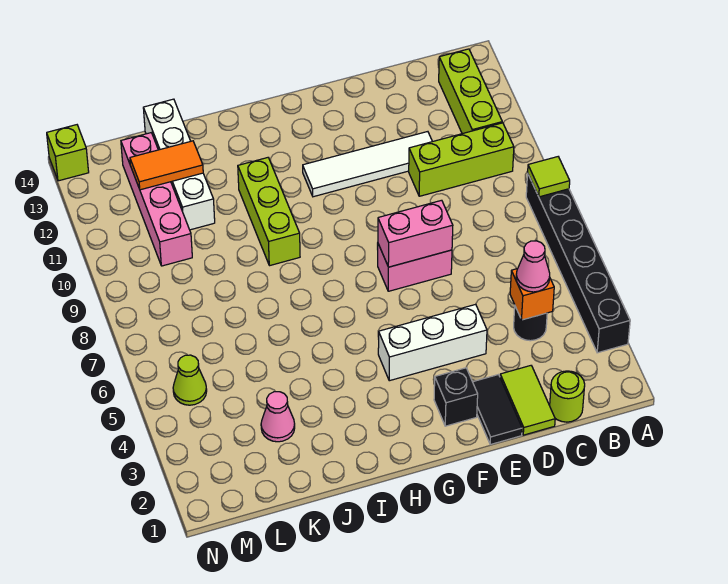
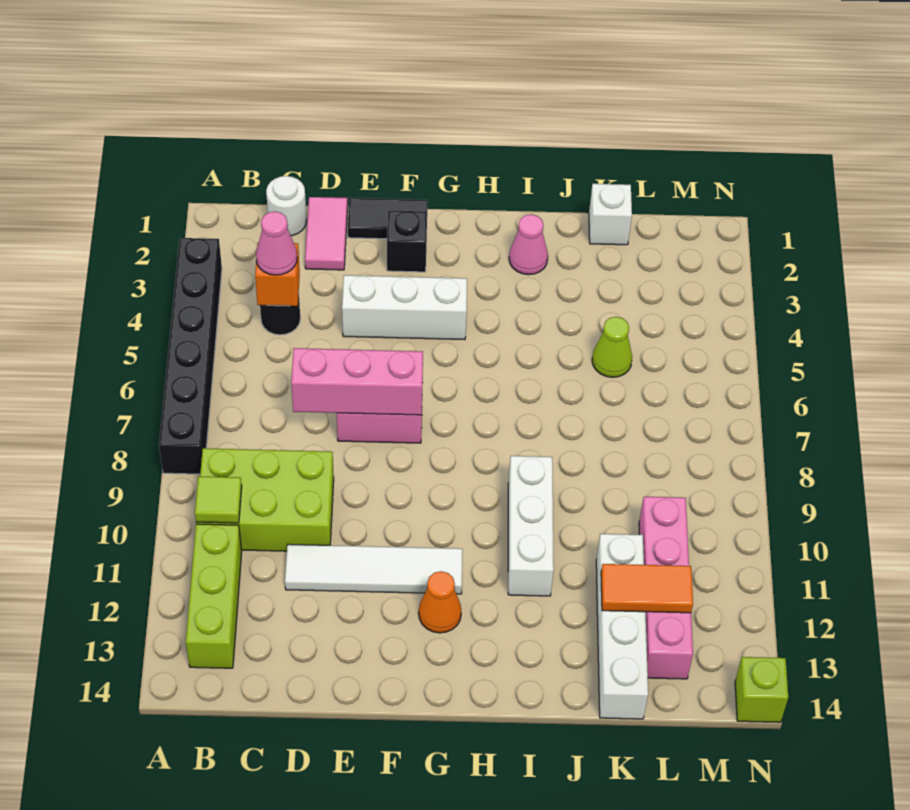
lime tile A8 level 2 -> lime tile B10 level 2
lime brick B10:D10 level 1 -> lime brick B9:D10 level 1
lime round brick C1 level 1 -> white round brick C1 level 1
lime tile D1:D2 level 1 -> pink tile D1:D2 level 1
black tile E1:E2 level 1 -> black tile E1:F1 level 1
pink brick E7:F7 level 2 -> pink brick D7:F7 level 2
none -> orange cone G12 level 1
lime brick I9:I11 level 1 -> white brick I9:I11 level 1
none -> white brick K1 level 1
pink cone K3 level 1 -> pink cone I2 level 1
lime cone M5 level 1 -> lime cone K5 level 1

